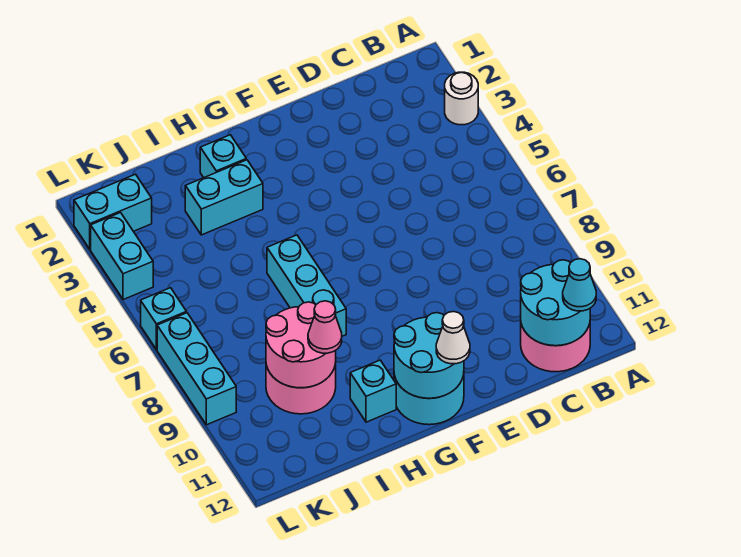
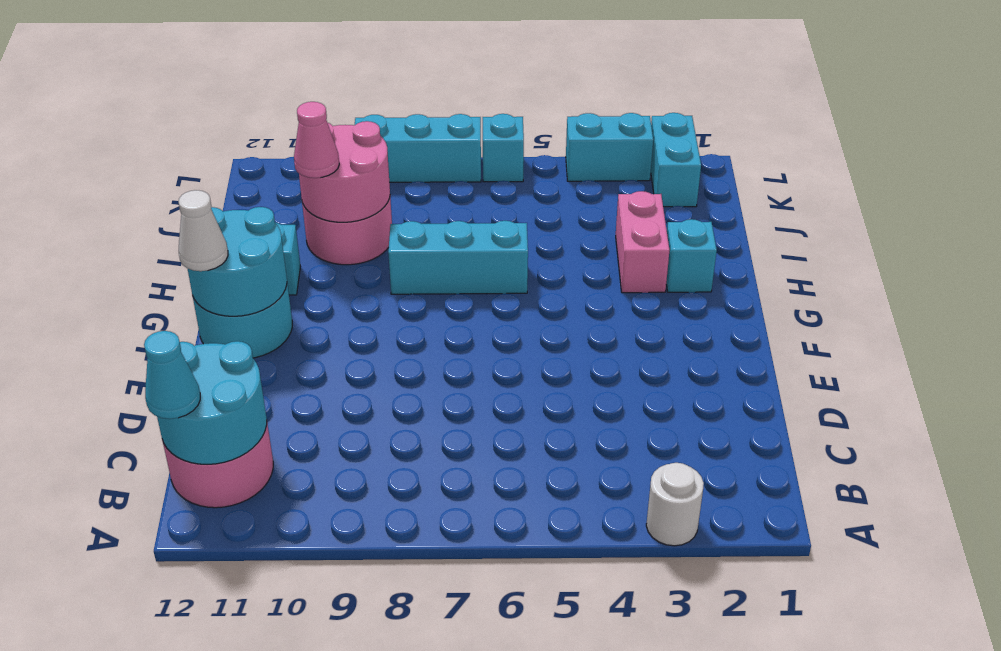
cyan brick H3:I3 level 1 -> pink brick H3:I3 level 1

